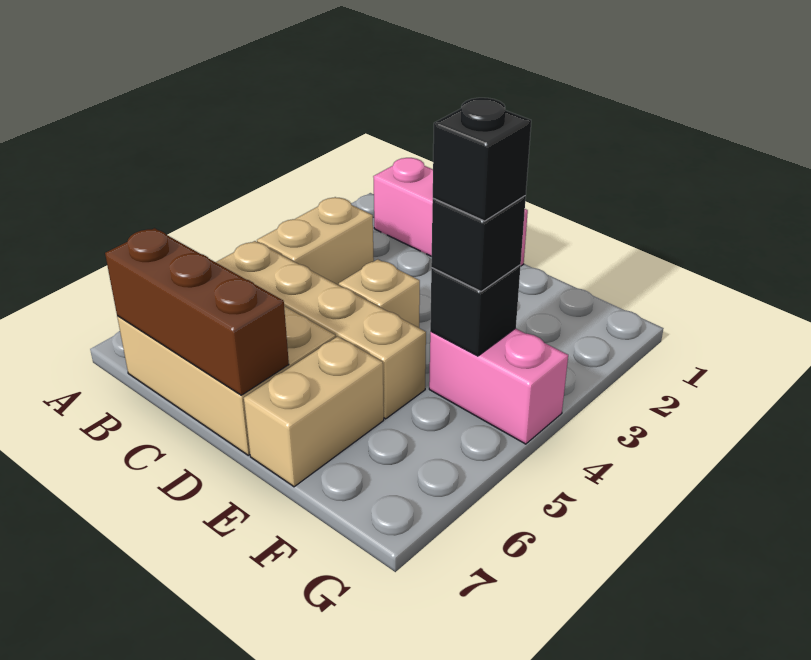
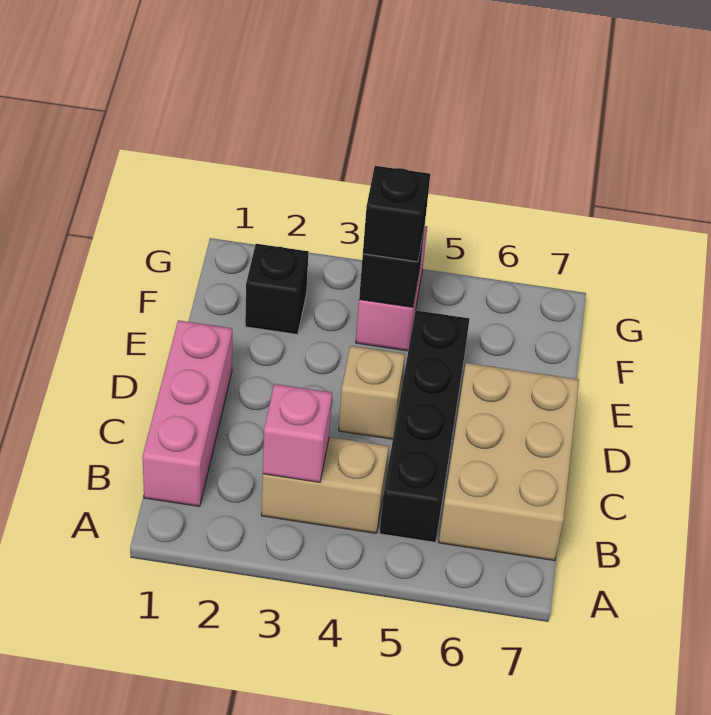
none -> pink brick B3 level 2
tan brick B5:E5 level 1 -> black brick B5:E5 level 1
brown brick B7:D7 level 2 -> none
tan brick E6:E7 level 1 -> none
black brick F4 level 4 -> black brick F2 level 1

